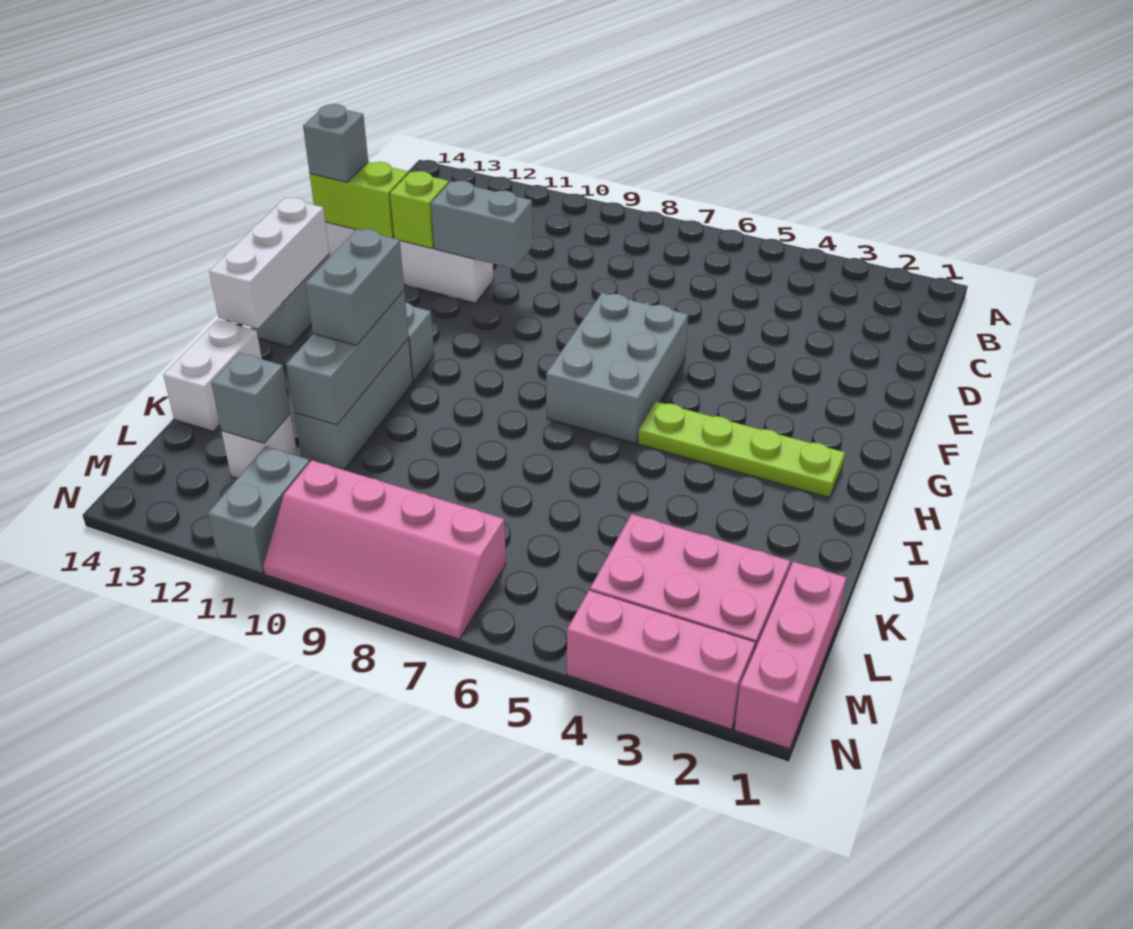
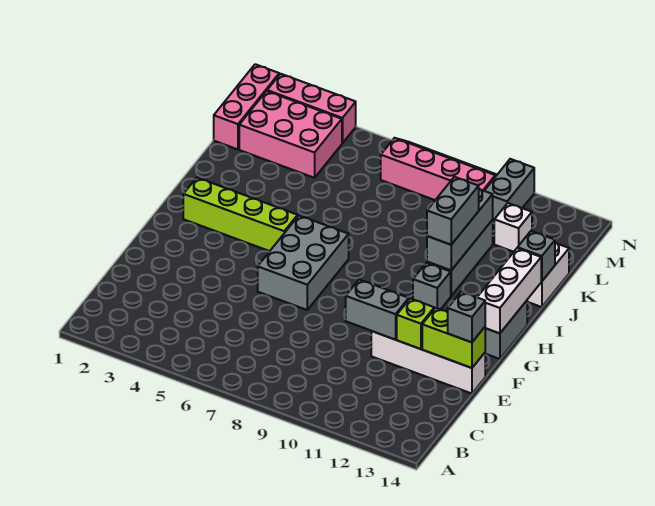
lime plate H2:H5 level 1 -> lime brick H2:H5 level 1
grey brick L12 level 2 -> grey brick J14 level 2

